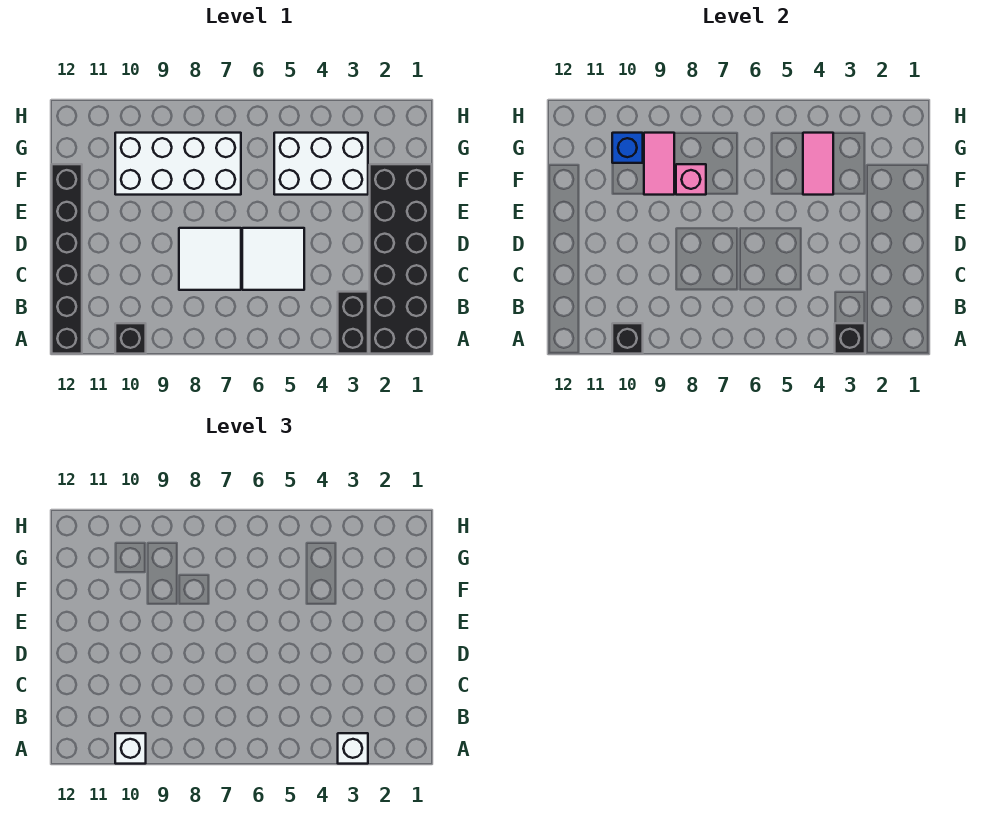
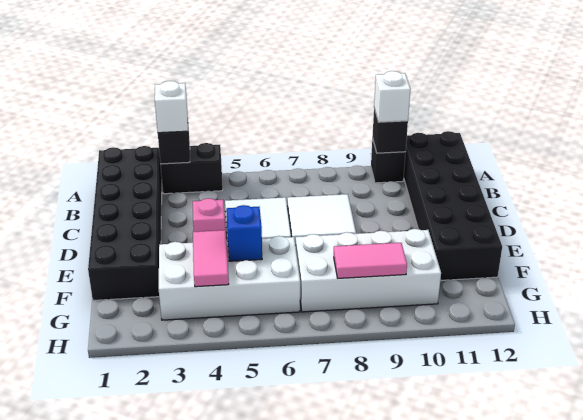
black brick A3:B3 level 1 -> black brick A3:A4 level 1
black brick A12:F12 level 1 -> black brick A11:F12 level 1
white brick F3:G5 level 1 -> white brick F3:G6 level 1
pink brick F8 level 2 -> pink brick D4 level 1
pink tile F9:G9 level 2 -> pink tile G8:G9 level 2
blue brick G10 level 2 -> blue brick F5 level 2

